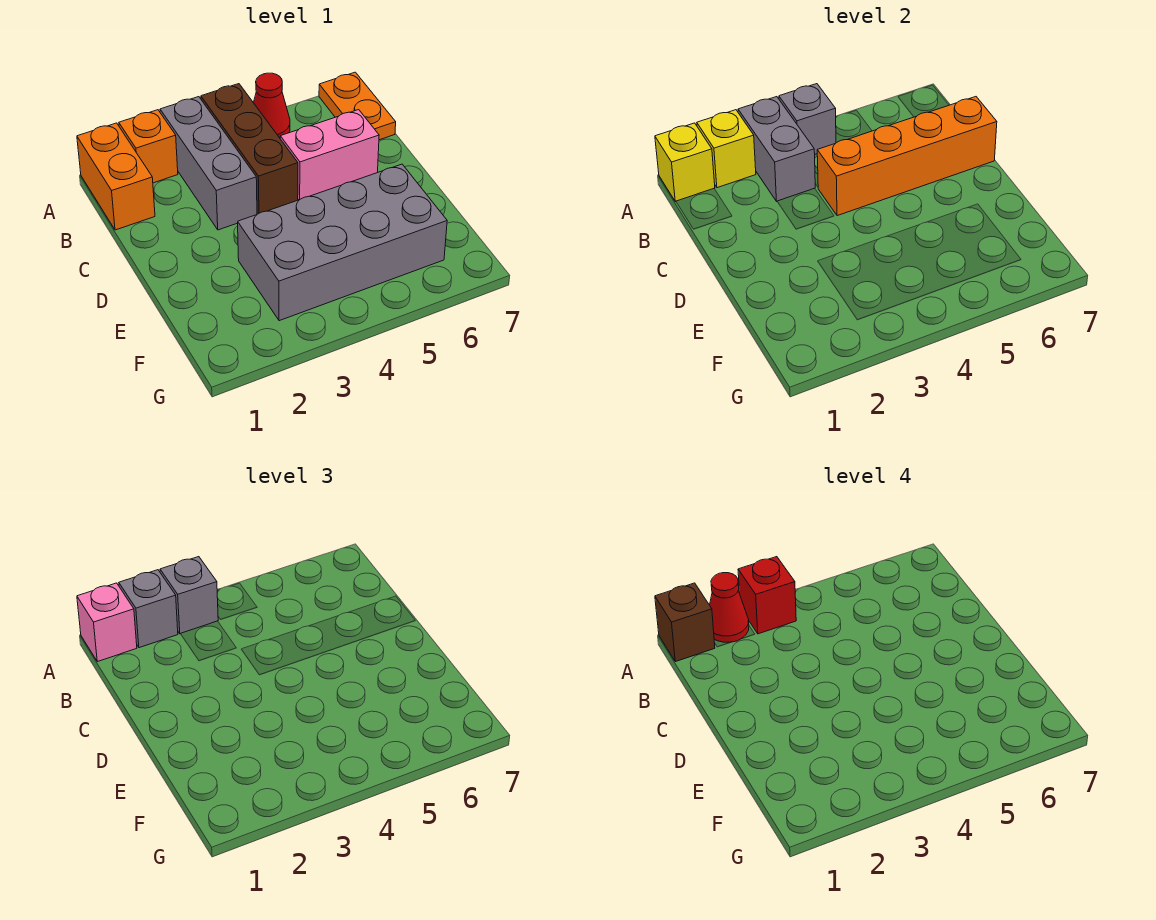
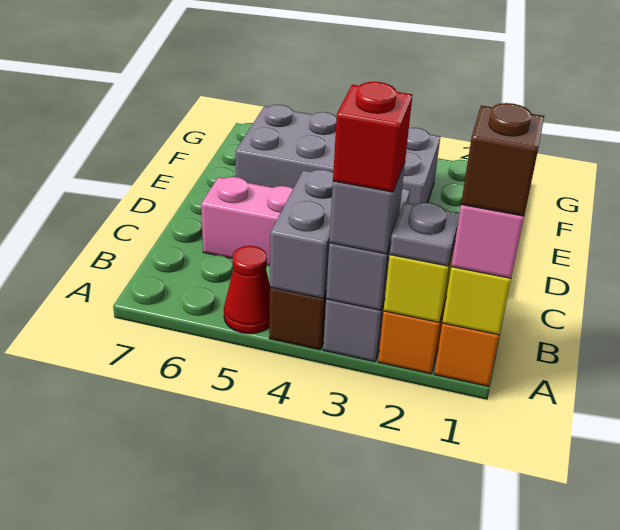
grey brick A2 level 3 -> grey plate A2 level 3
red cone A2 level 4 -> none
grey brick A4 level 2 -> grey brick A4:B4 level 2
orange plate A7:B7 level 1 -> none
orange brick C4:C7 level 2 -> none

